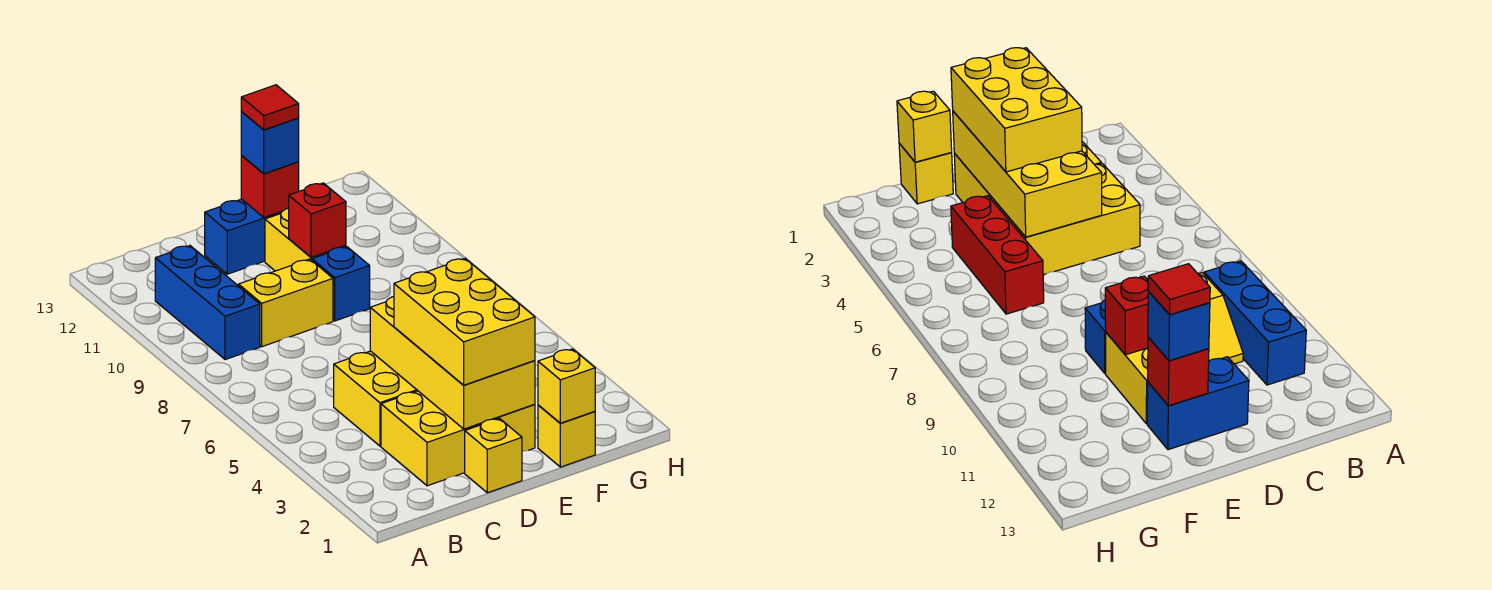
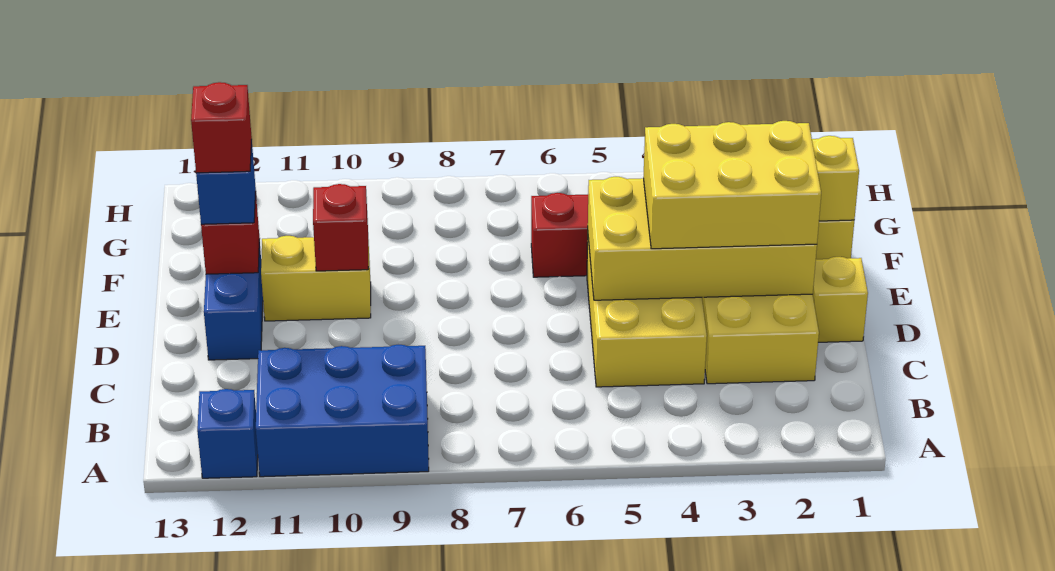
blue brick B9:B11 level 1 -> blue brick A9:B11 level 1
yellow slope C9:D10 level 1 top 9 -> none
blue brick E9 level 1 -> blue brick A12 level 1
red tile E12 level 4 -> red brick E12 level 4

